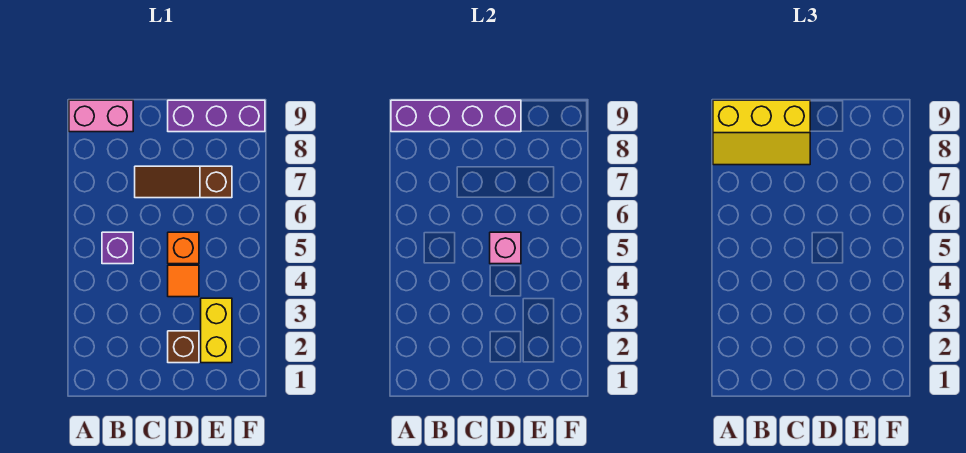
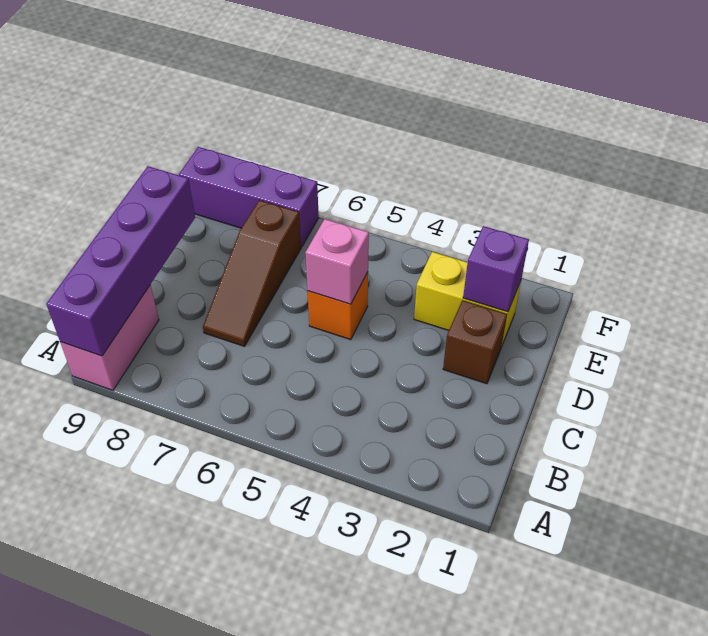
yellow slope A8:C9 level 3 top 9 -> none
purple brick B5 level 1 -> purple brick E2 level 2
orange tile D4 level 1 -> none
purple brick D9:F9 level 1 -> purple brick F7:F9 level 1

